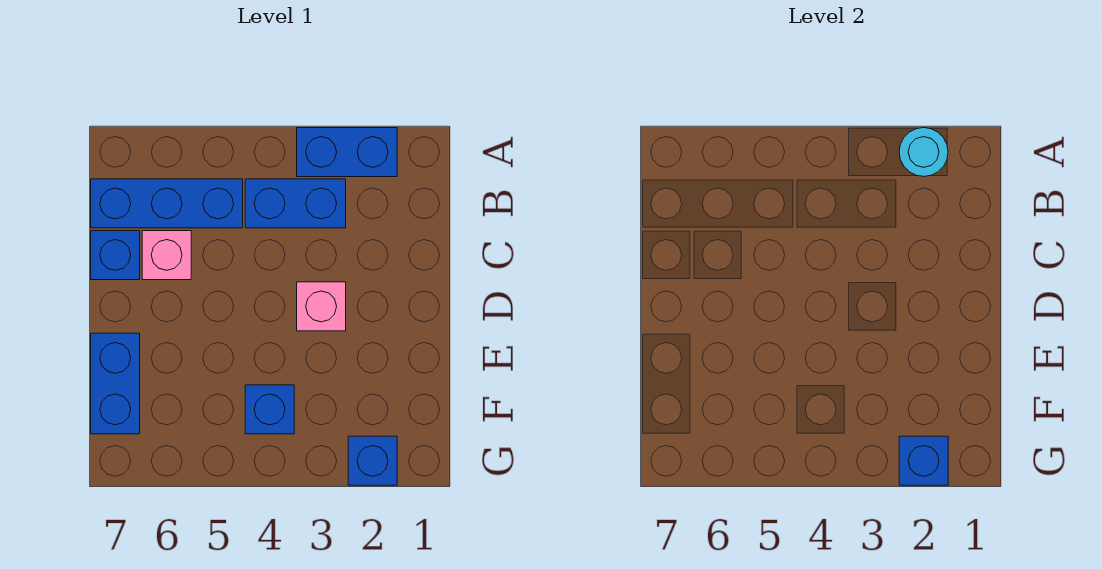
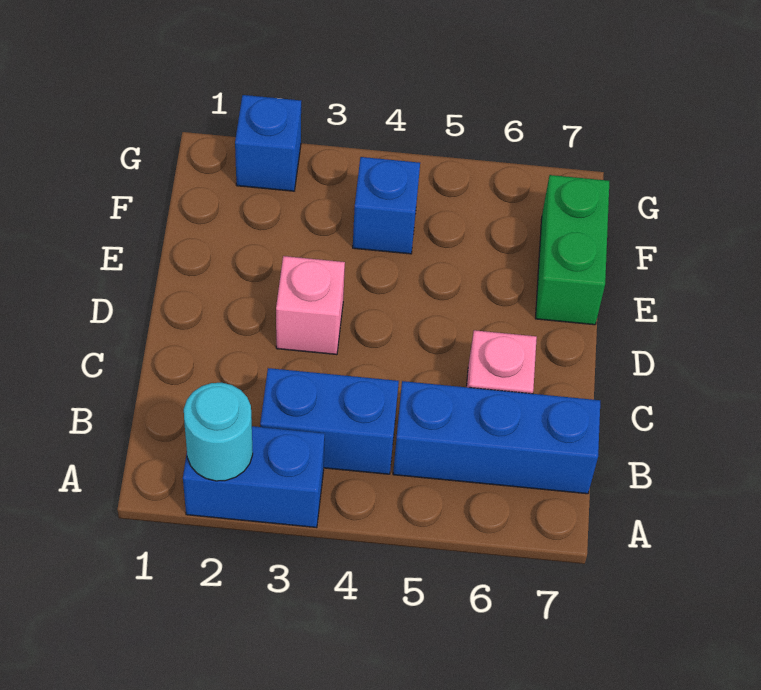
blue brick C7 level 1 -> none
blue brick E7:F7 level 1 -> green brick E7:F7 level 1
blue brick G2 level 2 -> none

